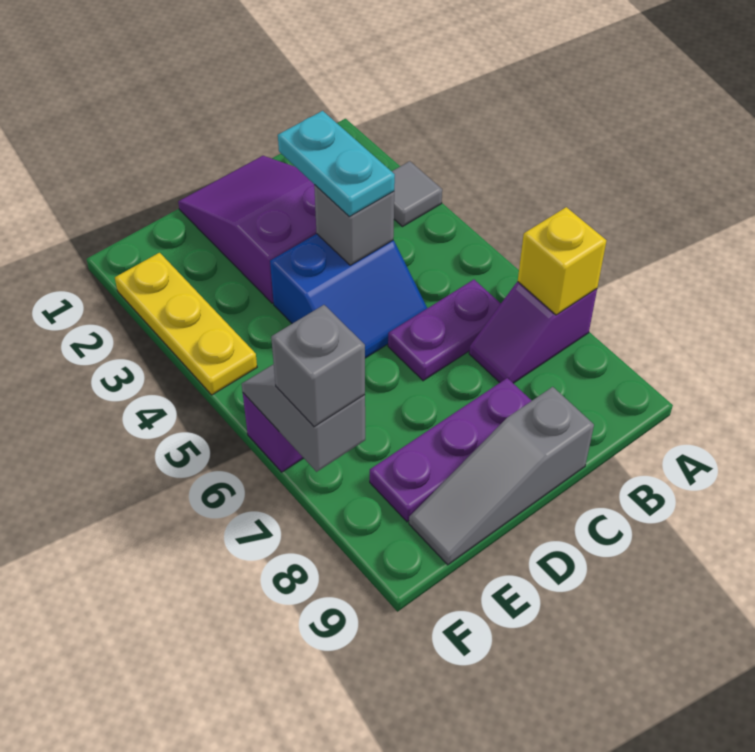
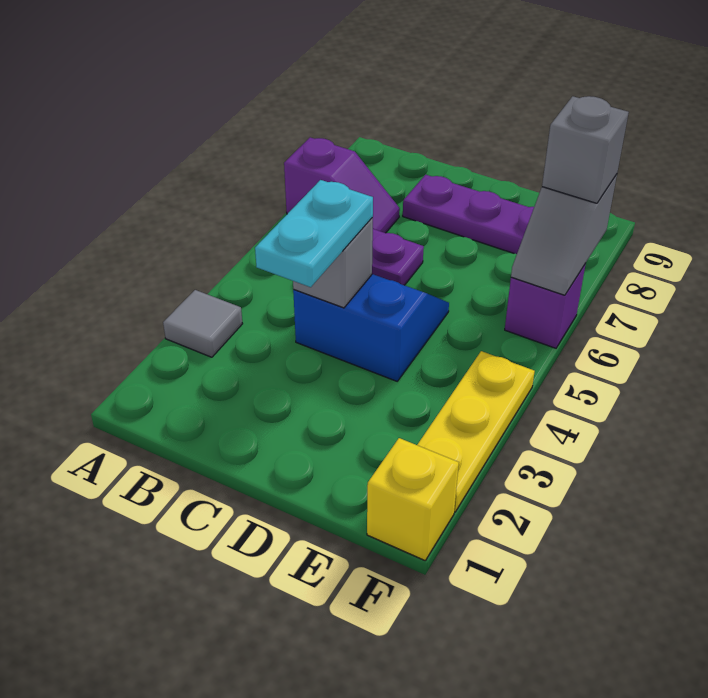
yellow brick A7 level 2 -> yellow brick F1 level 1
purple slope C1:D3 level 1 top 3 -> none
grey slope C9:E9 level 1 top C -> none

